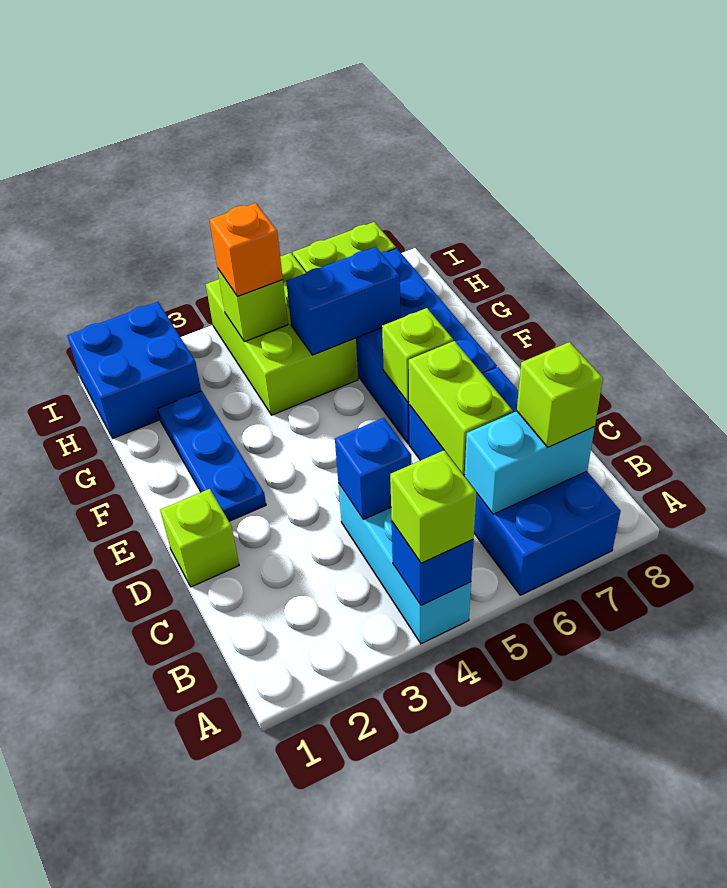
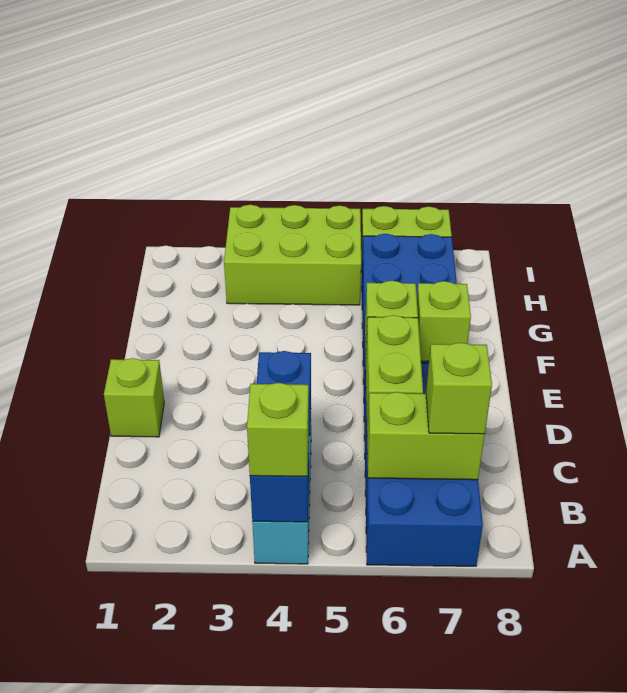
cyan brick B6:B7 level 2 -> lime brick B6:B7 level 2
blue plate E2:G2 level 1 -> none
lime brick G4:I5 level 1 -> lime brick H3:I5 level 1
blue brick G5:G6 level 2 -> none
blue brick H1:I2 level 1 -> none
lime brick H4 level 2 -> lime brick E7 level 2
orange brick H4 level 3 -> none

